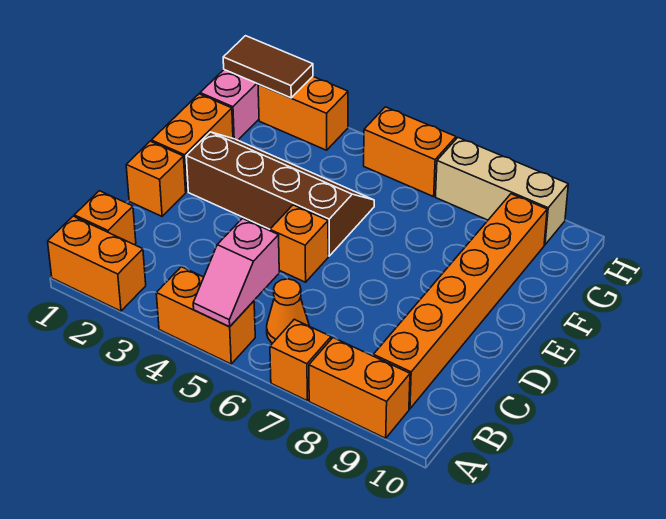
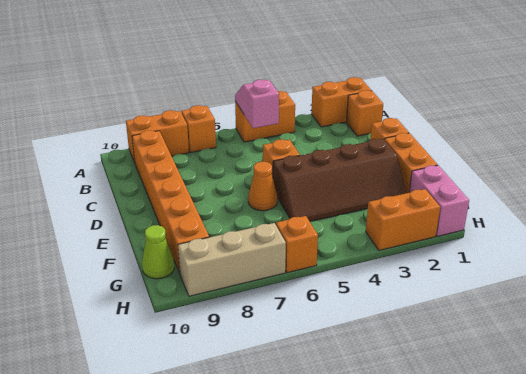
orange cone B6 level 1 -> orange cone E6 level 1
none -> lime cone G10 level 1
brown tile H1:H2 level 2 -> none
orange brick H5:H6 level 1 -> orange brick H6 level 1

